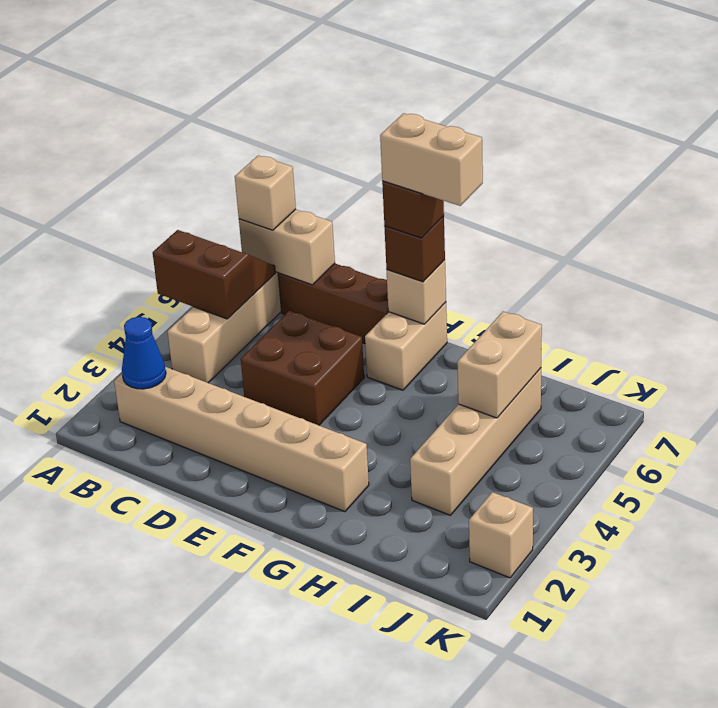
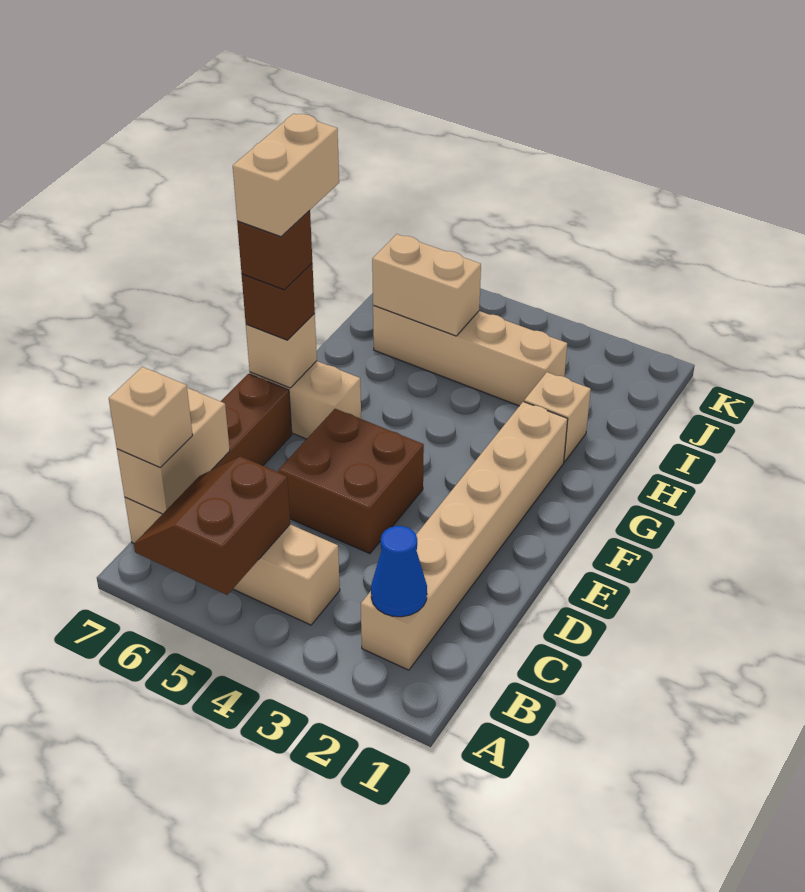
tan brick K2 level 1 -> tan brick H2 level 1

